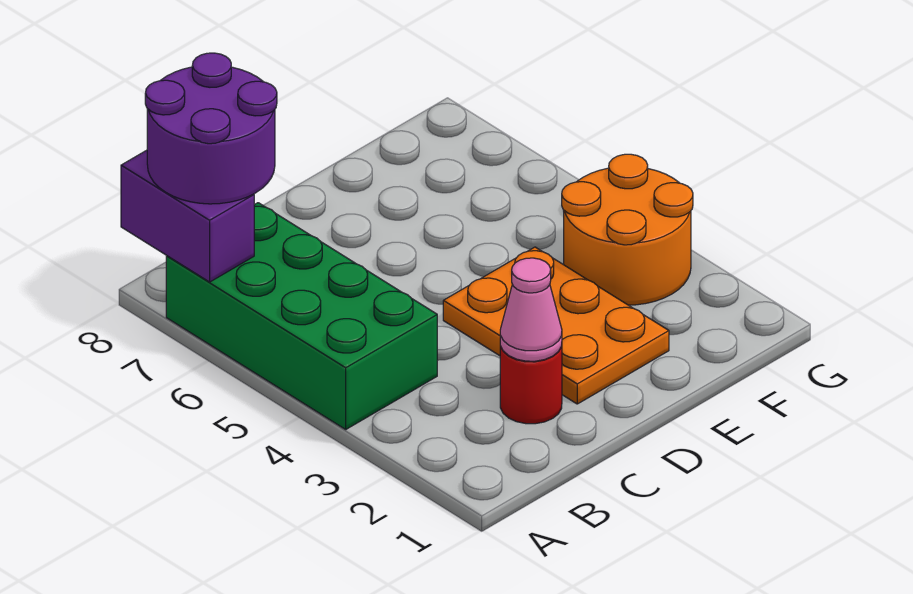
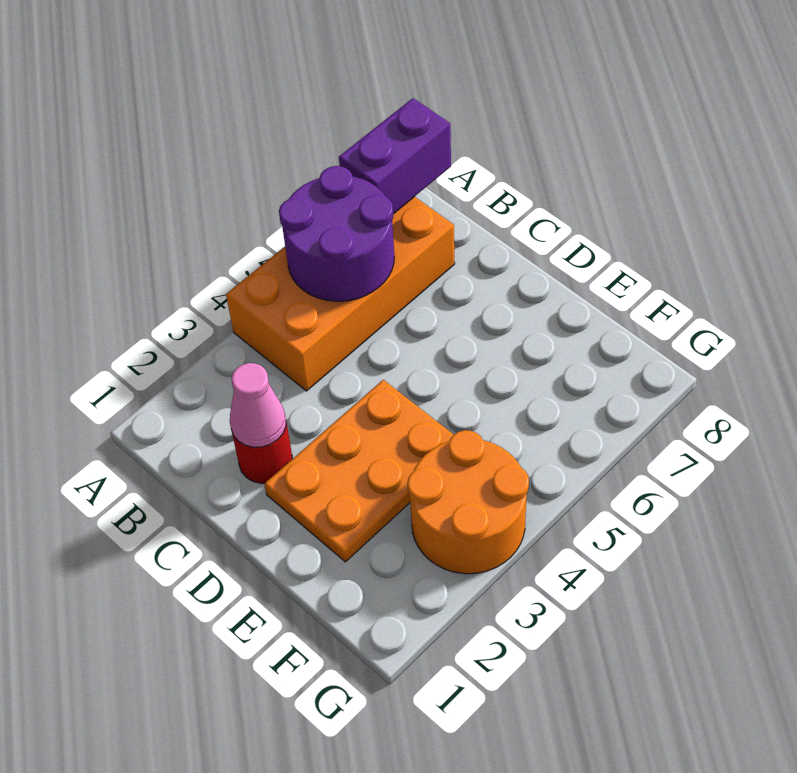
green brick A4:B7 level 1 -> orange brick A4:B7 level 1
purple round brick A7:B8 level 3 -> purple round brick A5:B6 level 2

